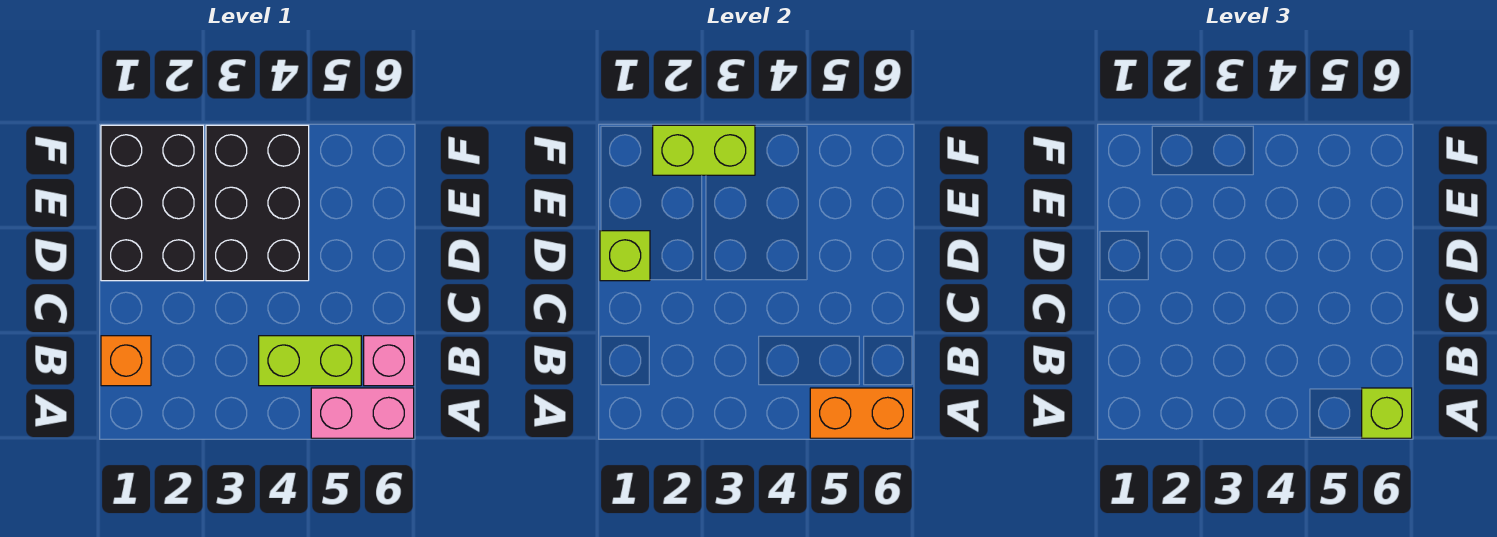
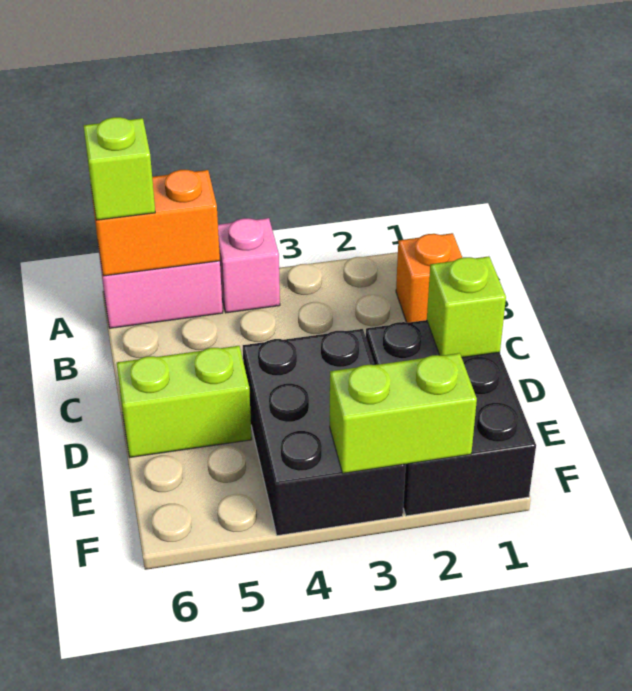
lime brick B4:B5 level 1 -> lime brick D5:D6 level 1
pink brick B6 level 1 -> pink brick A4 level 1

